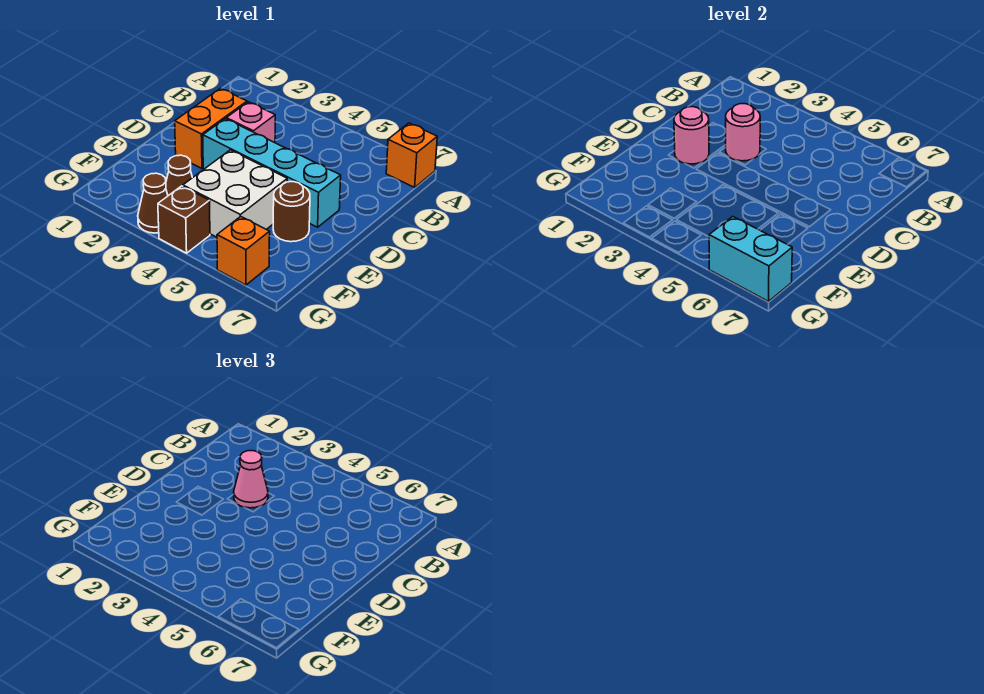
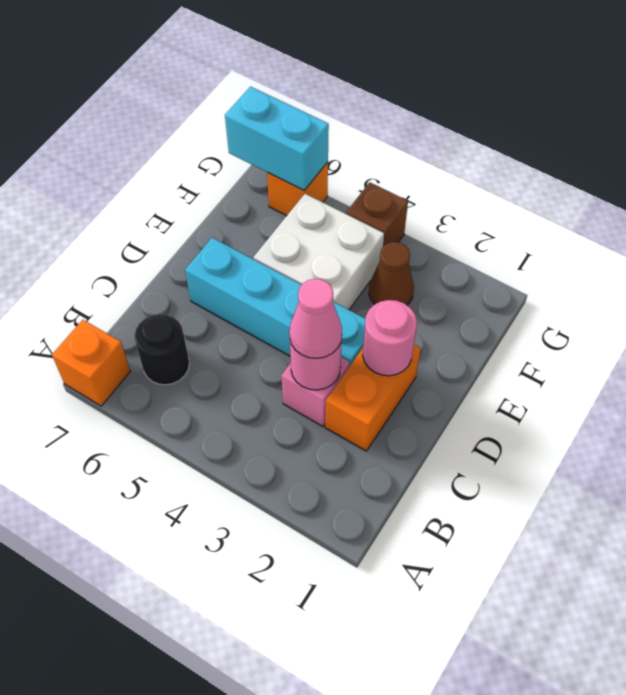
none -> black round brick B6 level 1
brown round brick E6 level 1 -> none
brown cone G3 level 1 -> none

